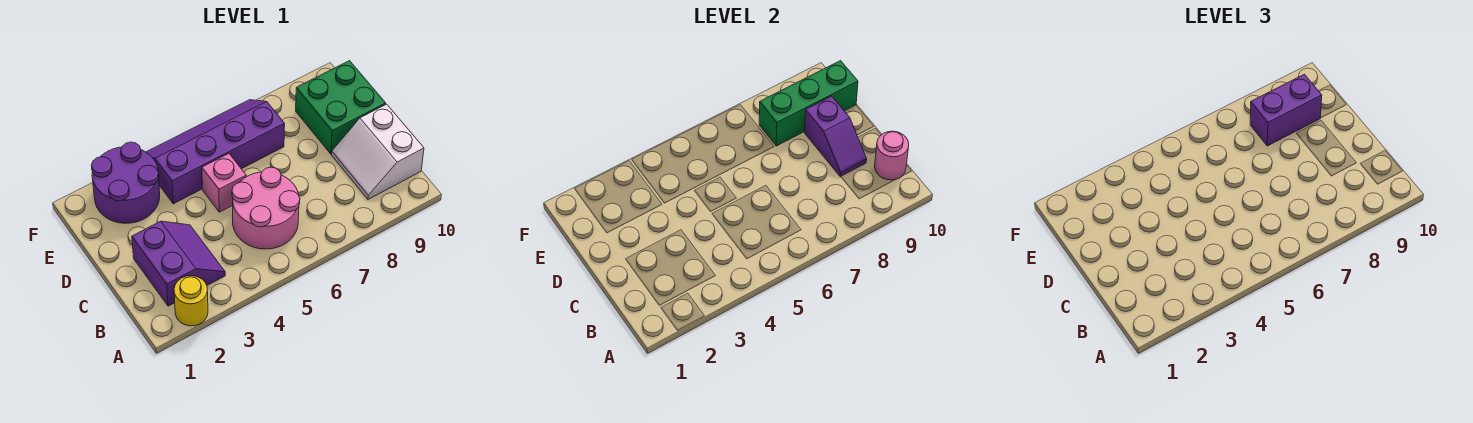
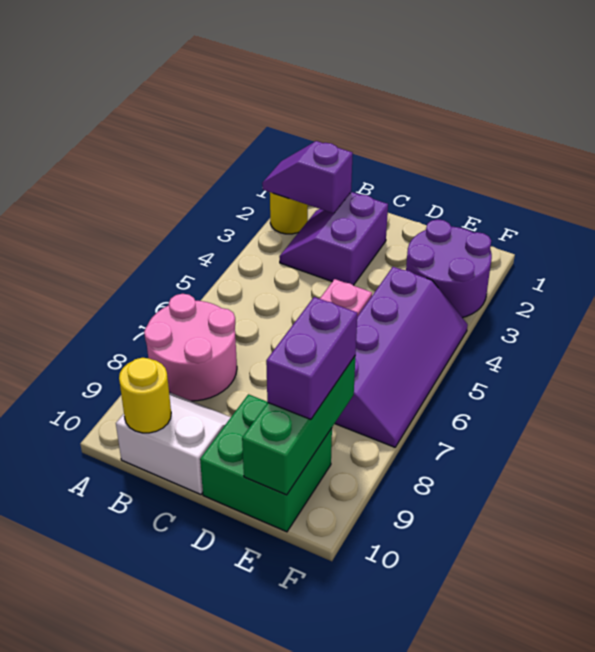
purple slope B2:C3 level 1 top 2 -> purple slope B2:C3 level 1 top C
pink round brick B5:C6 level 1 -> pink round brick A7:B8 level 1
pink round brick B10 level 2 -> yellow round brick B10 level 2
purple slope C9:D9 level 2 top D -> purple slope A2:B2 level 2 top B

